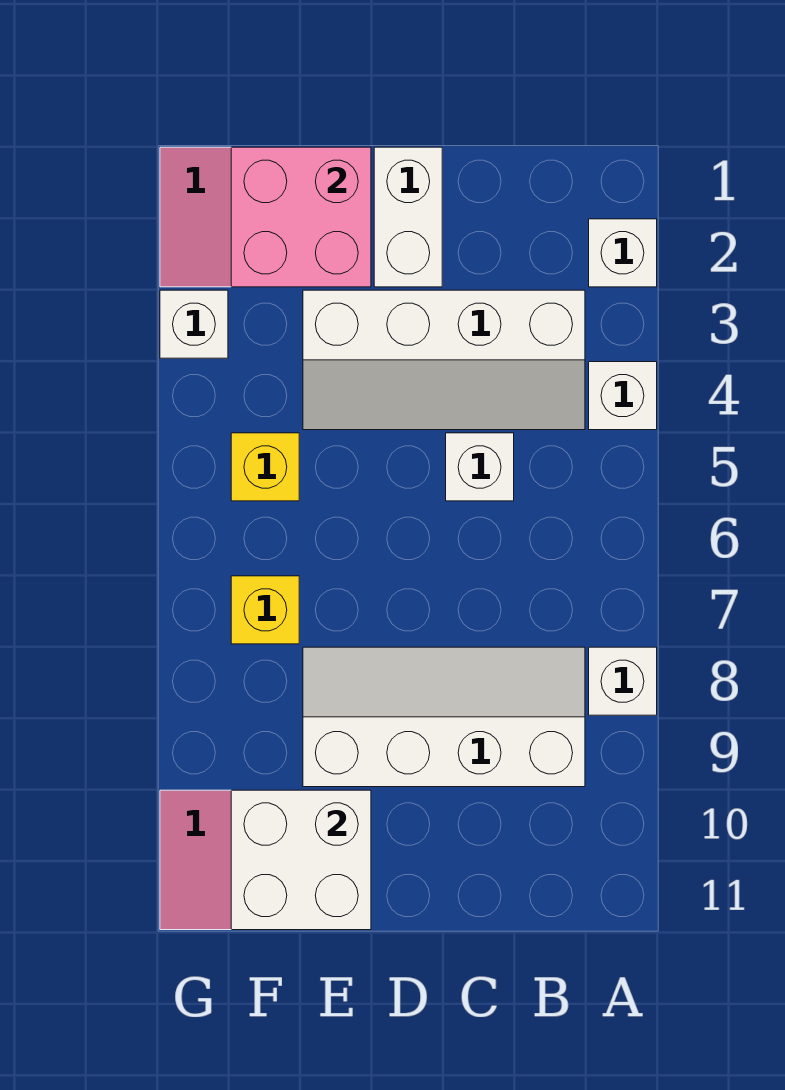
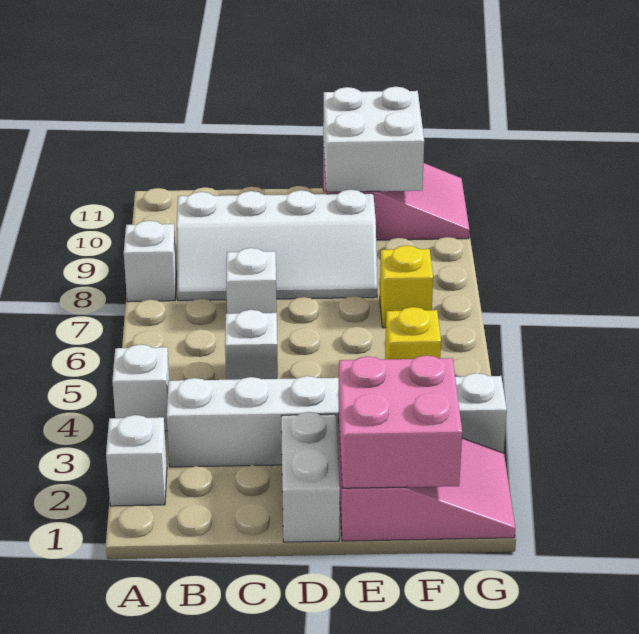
none -> white brick C7 level 1

